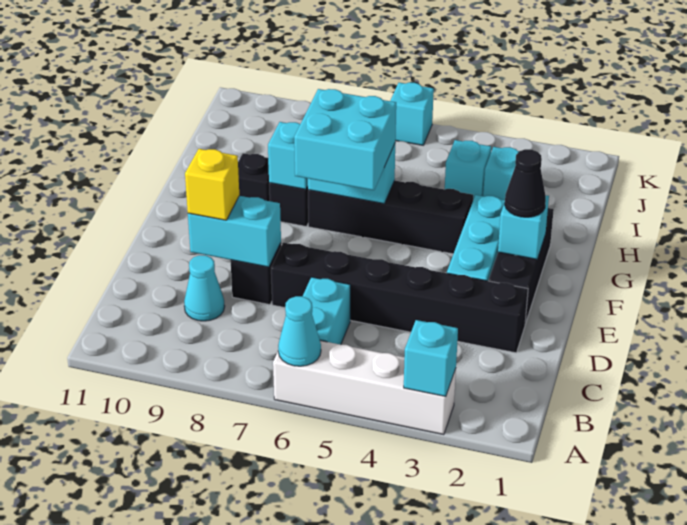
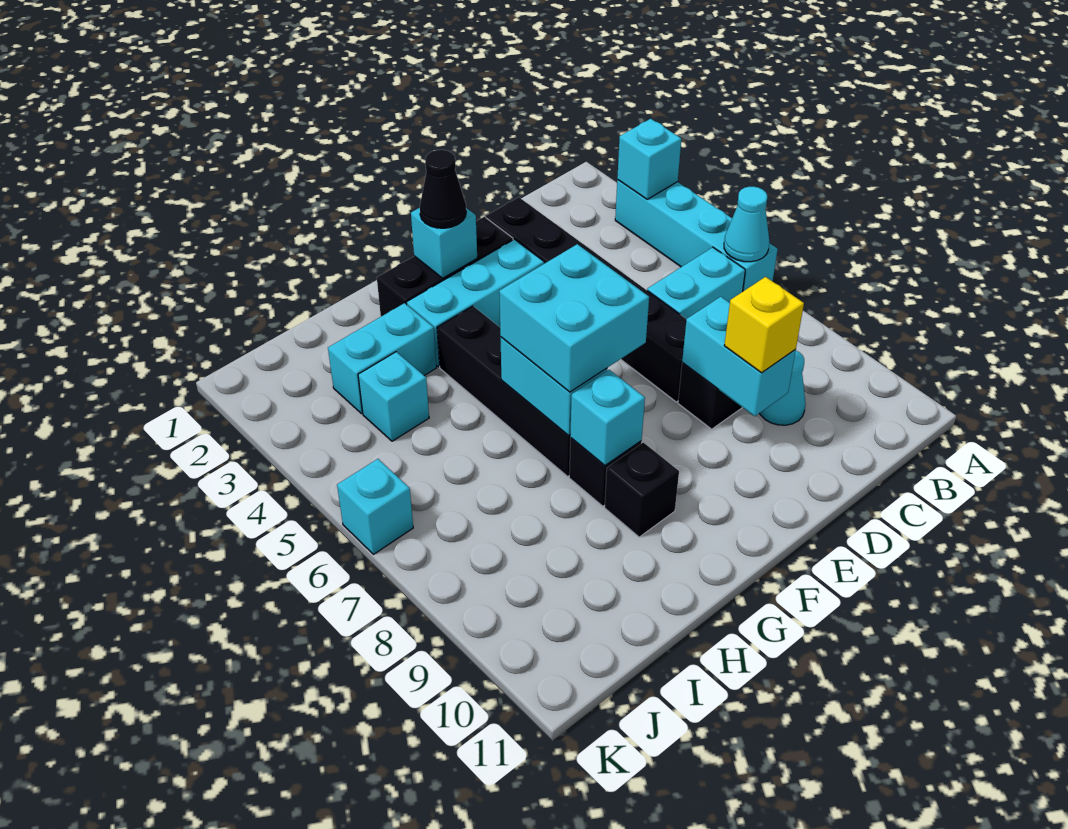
white brick A3:A6 level 1 -> cyan brick A3:A6 level 1
cyan brick I3 level 1 -> cyan brick H3:I3 level 1

